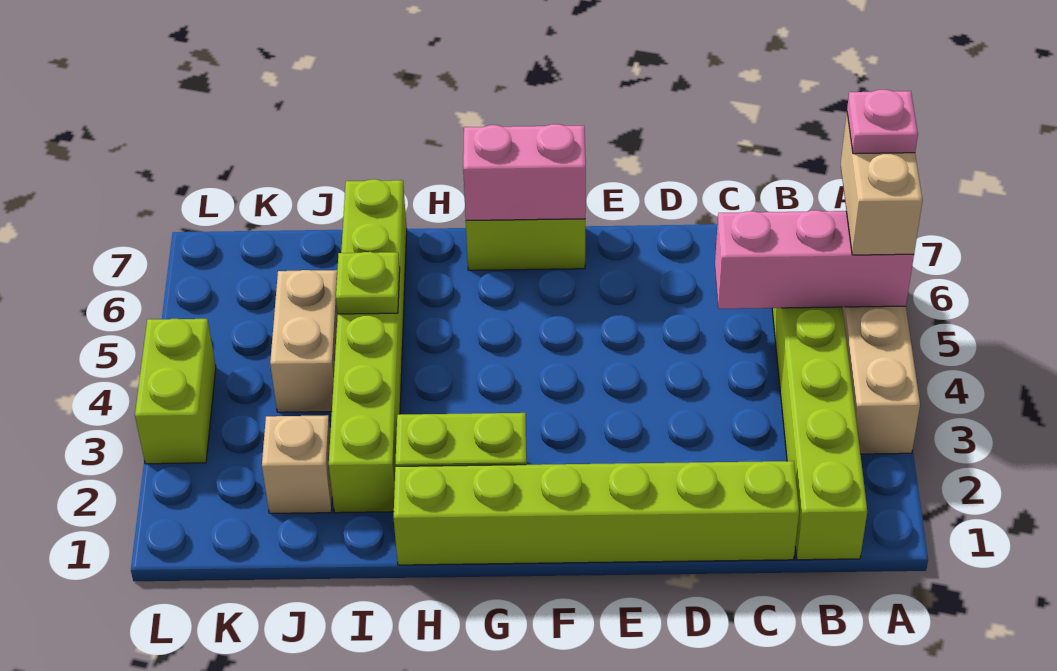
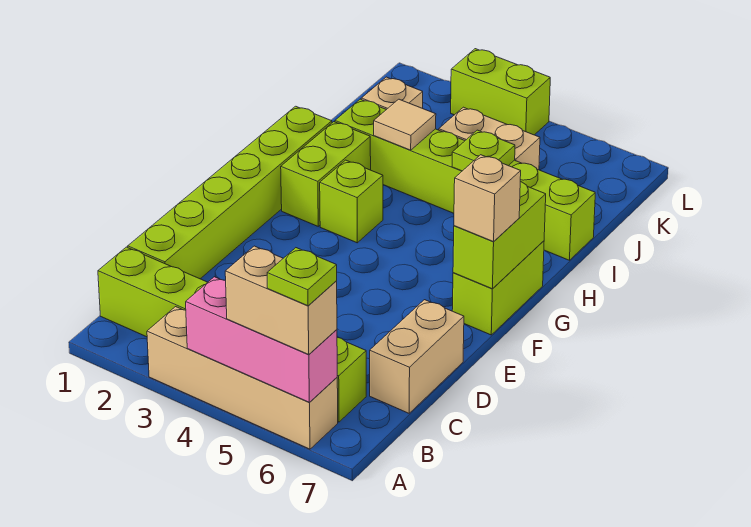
pink brick A5:C5 level 2 -> pink brick A4:A6 level 2
pink plate A6 level 4 -> lime plate A6 level 4
none -> tan brick C7:D7 level 1
pink brick F7:G7 level 2 -> lime brick F7:G7 level 2
none -> tan brick F7 level 3
none -> lime brick G3 level 1
none -> tan tile I3 level 2

